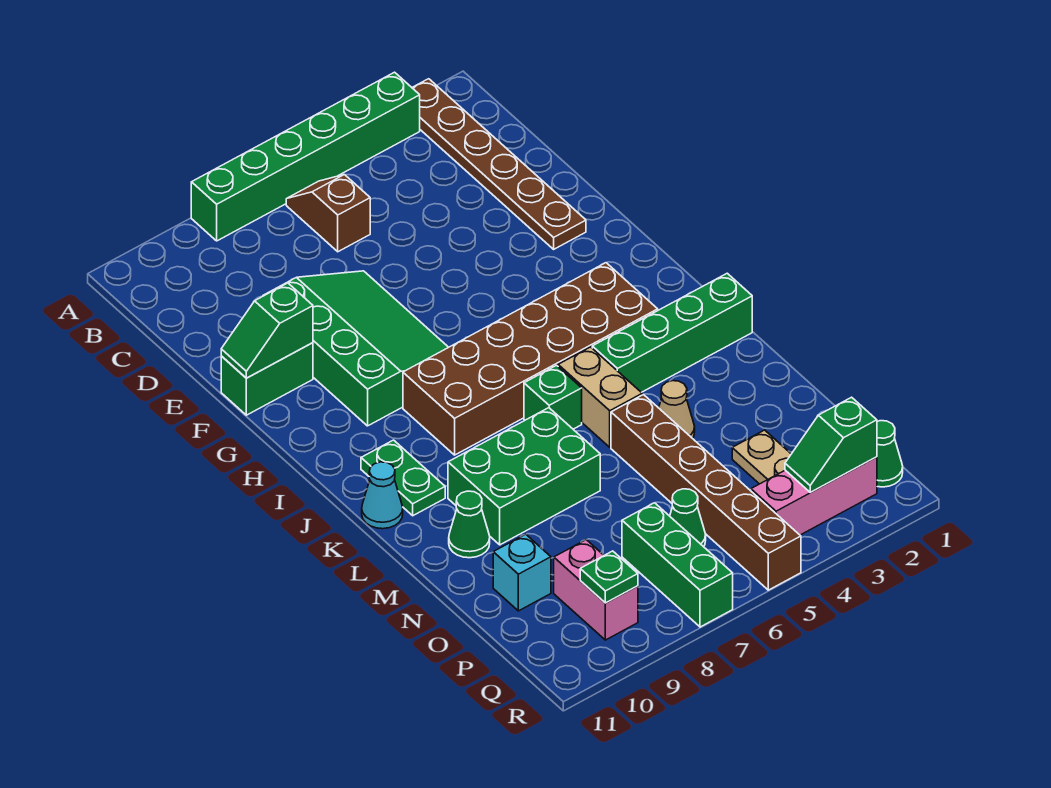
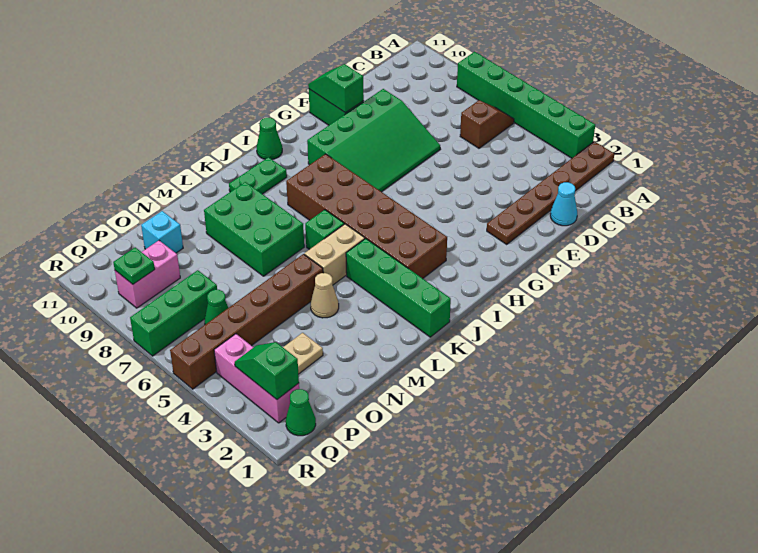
cyan cone K11 level 1 -> cyan cone D1 level 1
green cone M10 level 1 -> green cone I11 level 1

